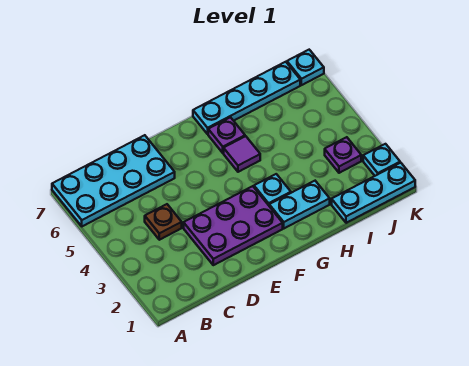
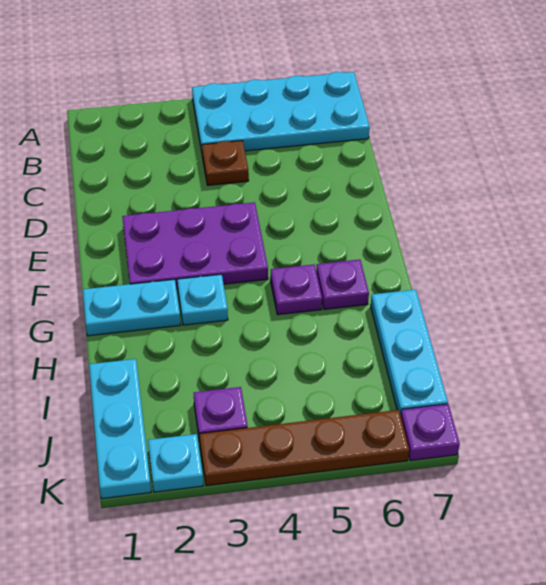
cyan plate A6:D7 level 1 -> cyan plate A4:B7 level 1
purple plate D2:F3 level 1 -> purple plate E2:F4 level 1
cyan plate G2:H2 level 1 -> cyan plate G1:G2 level 1
purple tile G5 level 1 -> purple plate G5 level 1
cyan plate G7:J7 level 1 -> cyan plate H7:J7 level 1
none -> brown plate K3:K6 level 1
cyan plate K7 level 1 -> purple plate K7 level 1

